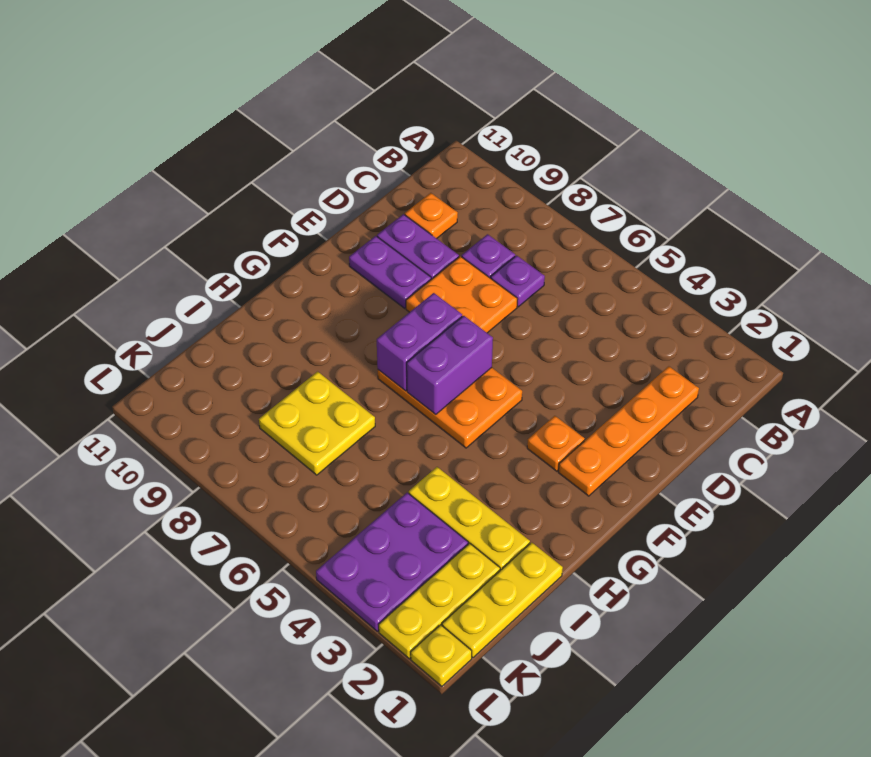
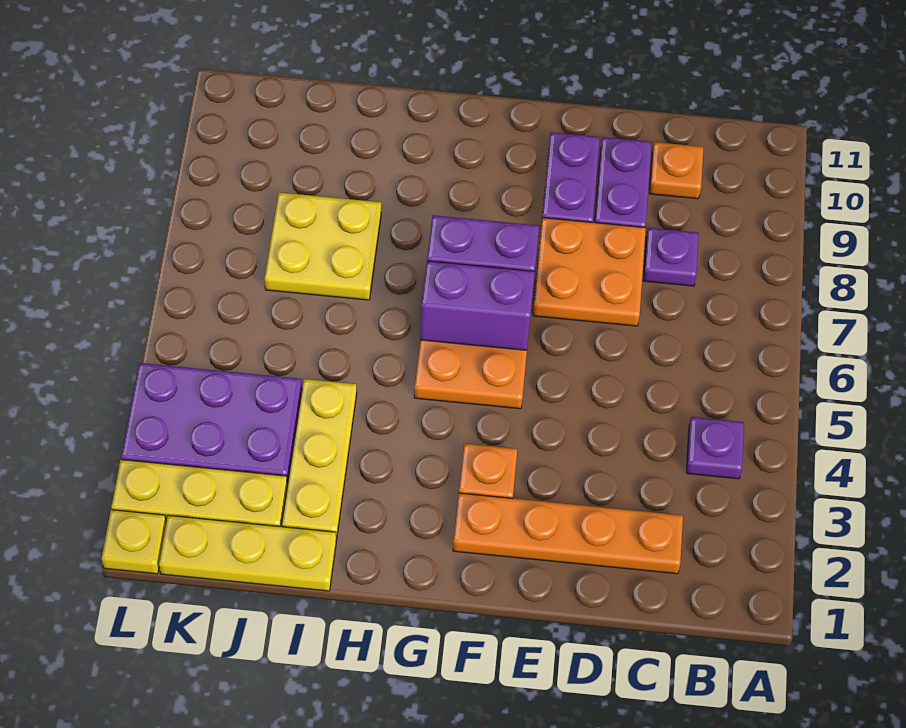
purple plate C7 level 1 -> purple plate B4 level 1

